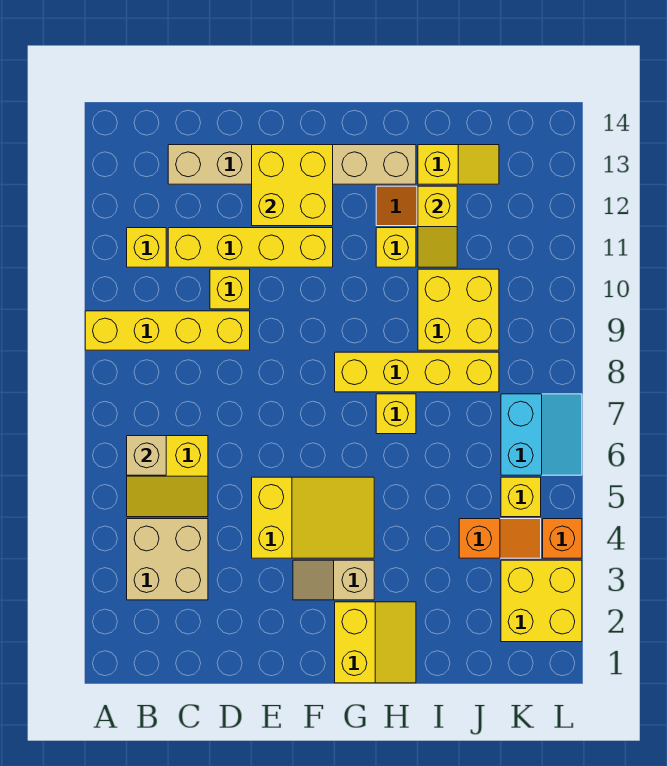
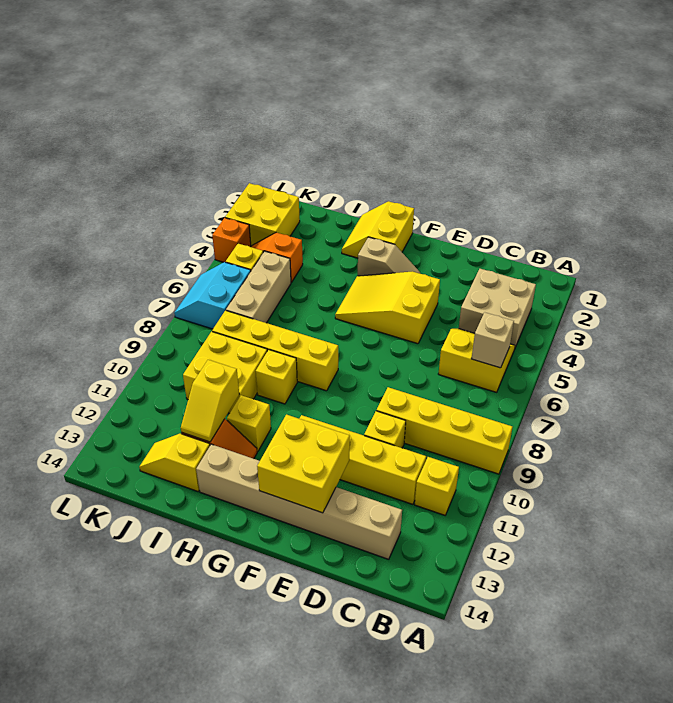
yellow brick H7 level 1 -> yellow brick H9 level 1
yellow slope I11:I12 level 2 top 12 -> yellow slope I11:I12 level 2 top 11
none -> tan brick J5:J7 level 1

